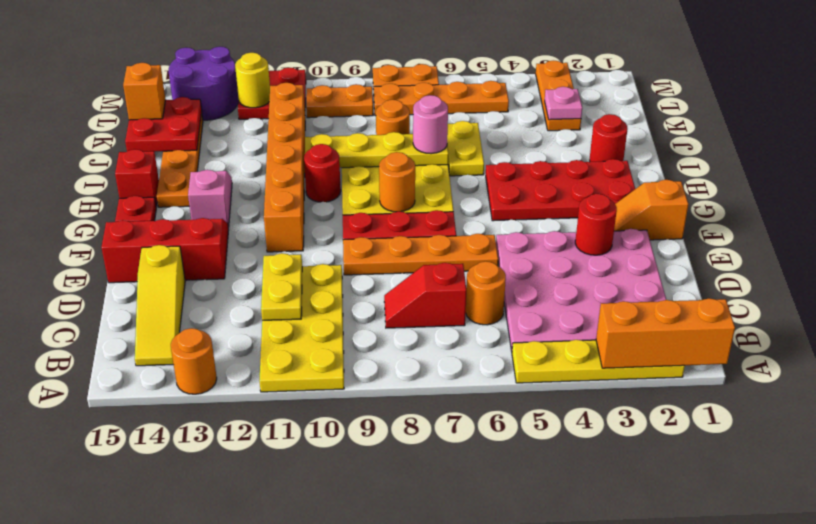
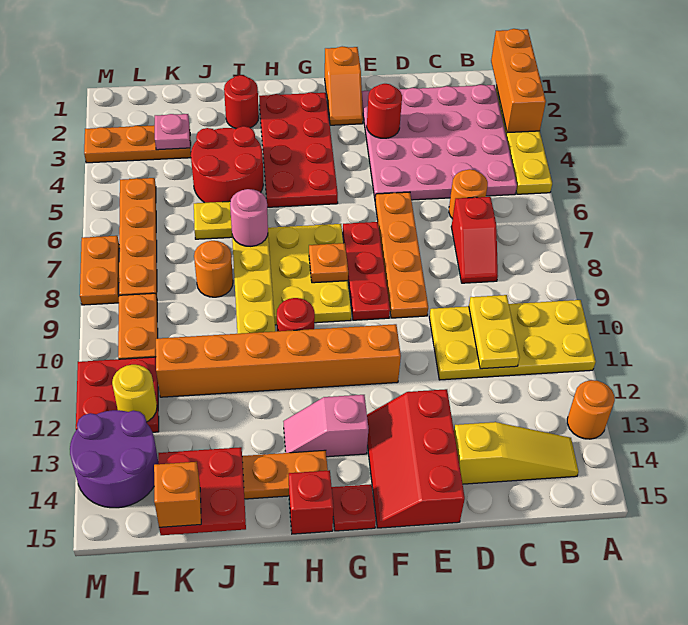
yellow plate C11:D11 level 2 -> yellow plate C10:C11 level 2
orange round brick G8 level 2 -> orange plate G8 level 2
none -> red round brick I4:J5 level 1

